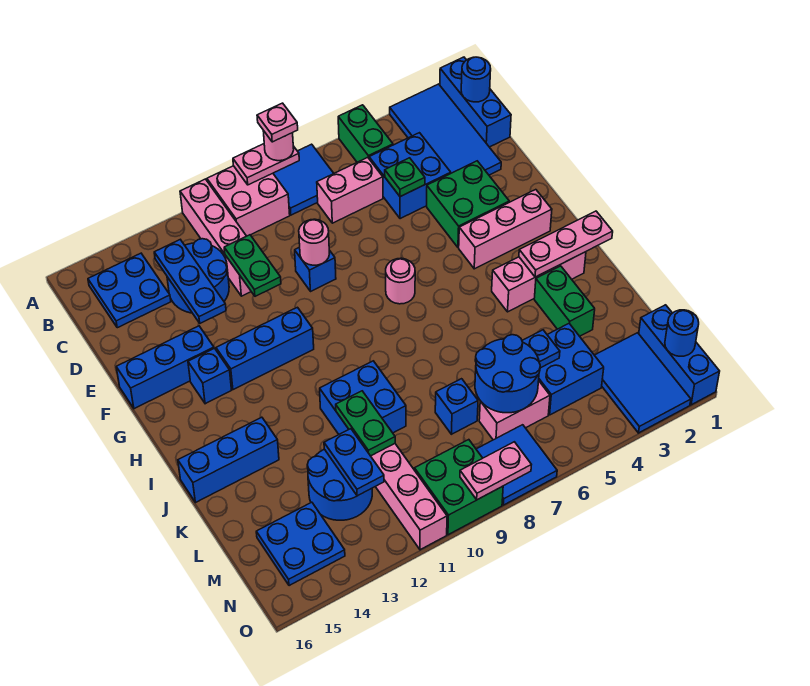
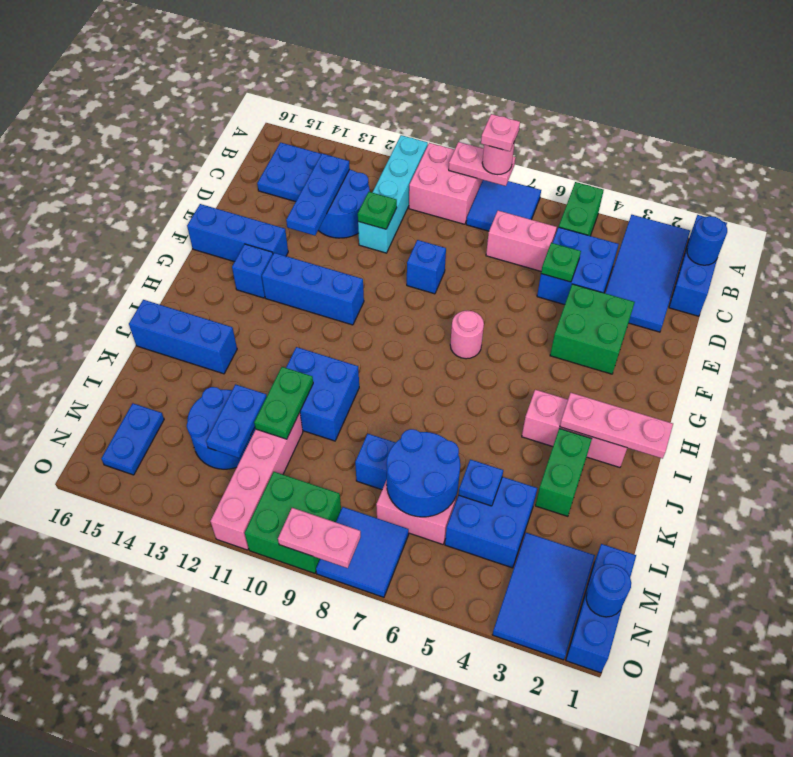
pink brick A11:D11 level 1 -> cyan brick A11:D11 level 1
green plate D11:E11 level 2 -> green plate D11 level 2
pink round brick E9 level 2 -> none
pink brick G2:G4 level 1 -> none
blue plate M14:N15 level 1 -> blue plate M15:N15 level 1

